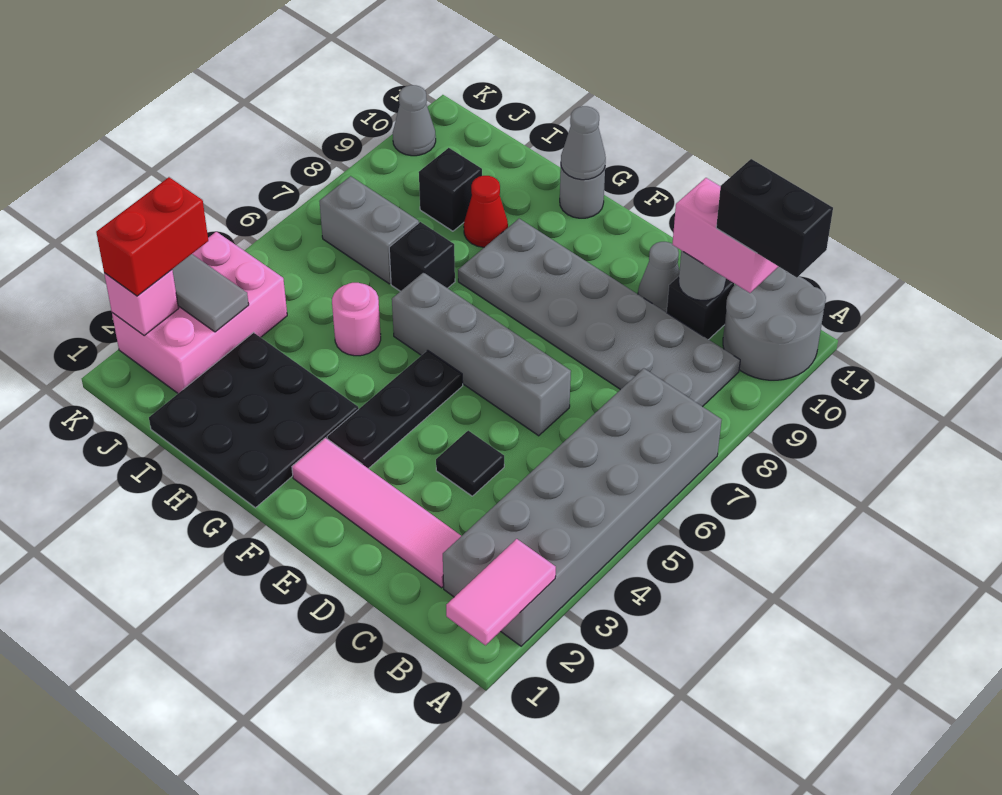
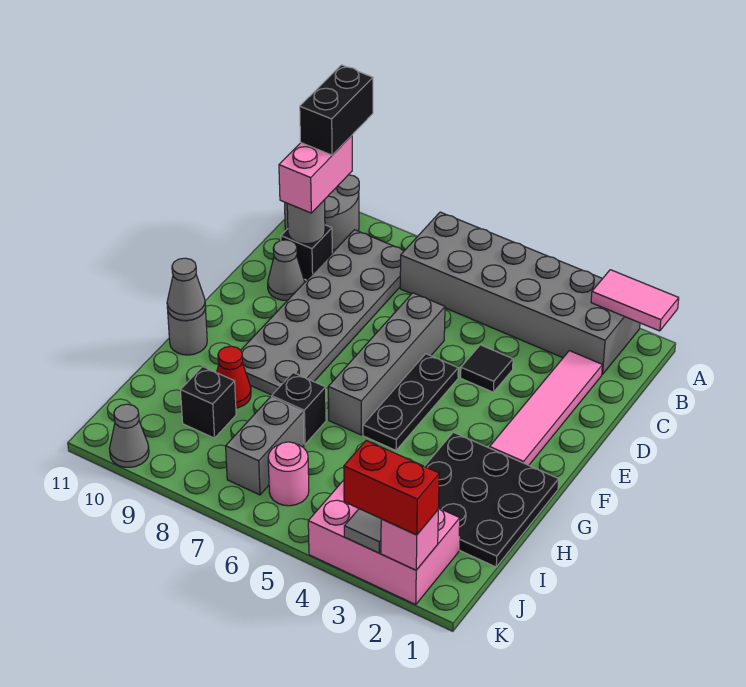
black plate F3:F5 level 1 -> black plate E5:G5 level 1
pink round brick H5 level 1 -> pink round brick J6 level 1

